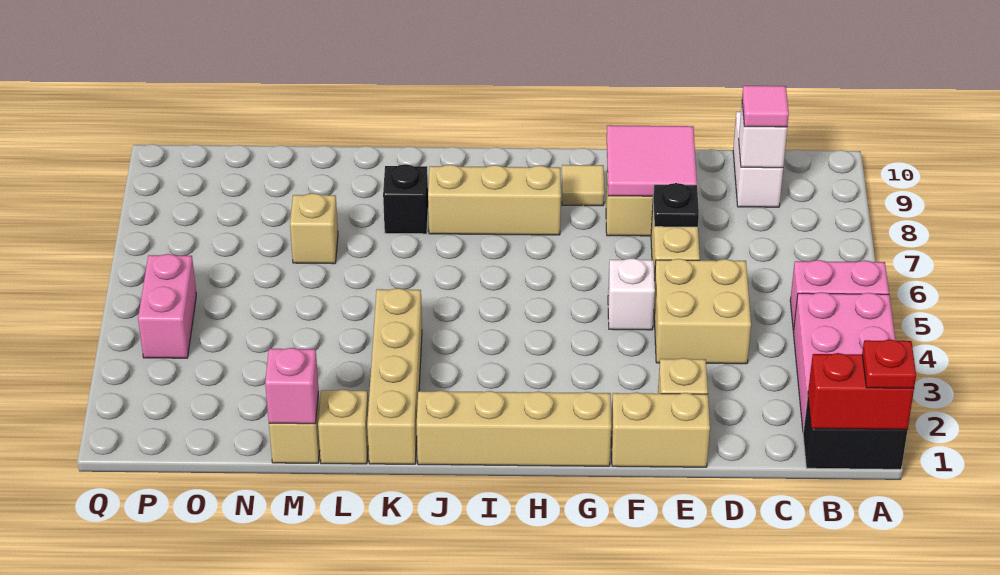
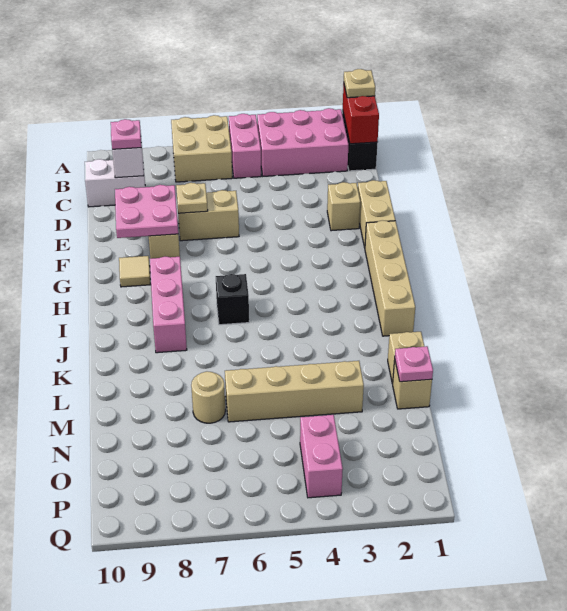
red plate A1 level 3 -> tan plate A1 level 3
pink tile C9 level 3 -> pink plate C9 level 3
tan brick D4:E5 level 1 -> tan brick A6:B7 level 1
black plate E7 level 2 -> tan plate E7 level 2
pink tile E8:F9 level 2 -> pink plate E8:F9 level 2
white brick F5 level 1 -> none
tan brick H8:J8 level 1 -> pink brick H8:J8 level 1
tan brick K1:K4 level 1 -> tan brick M3:M6 level 1
black brick K8 level 1 -> black brick I6 level 1
pink brick M1 level 2 -> pink plate M1 level 2
tan brick M7 level 1 -> tan round brick M7 level 1
pink brick P4:P5 level 1 -> pink brick O4:P4 level 1

